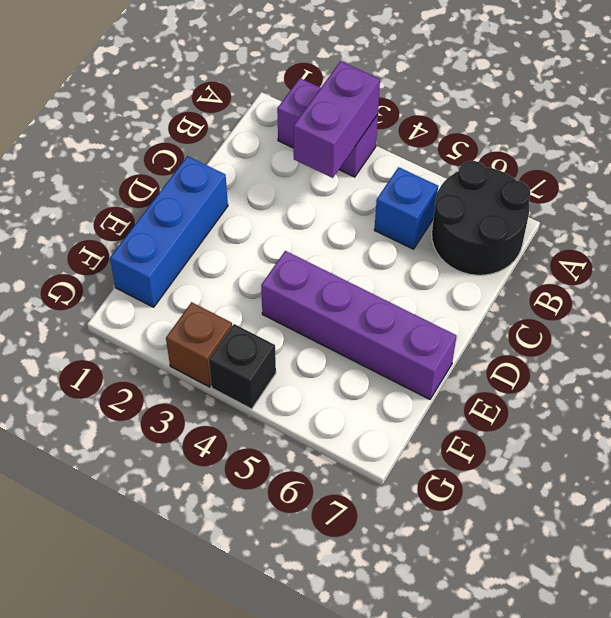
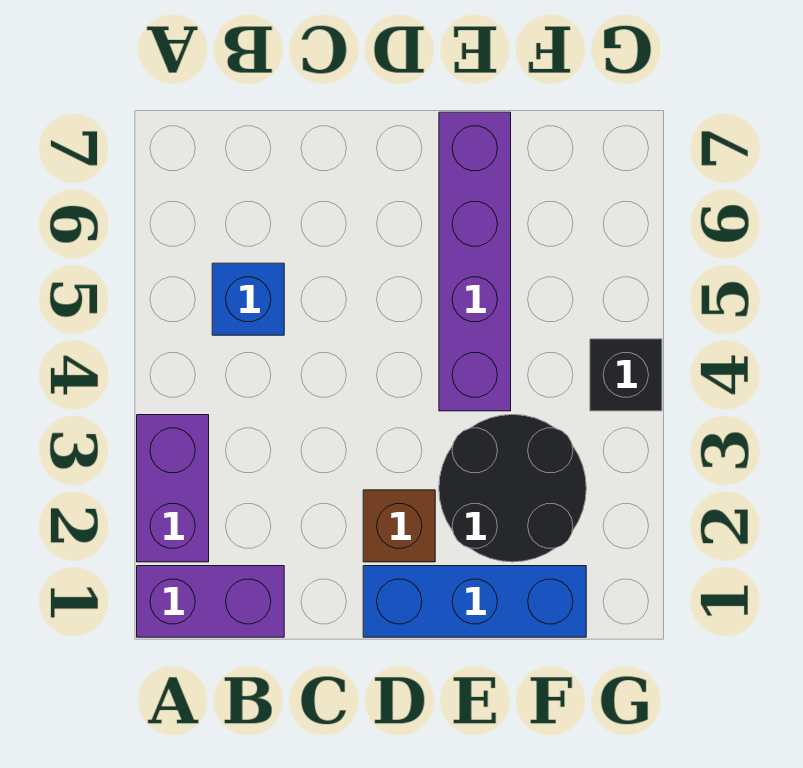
purple brick A3:B3 level 2 -> purple brick A1:B1 level 1
black round brick A6:B7 level 1 -> black round brick E2:F3 level 1
brown brick G3 level 1 -> brown brick D2 level 1

